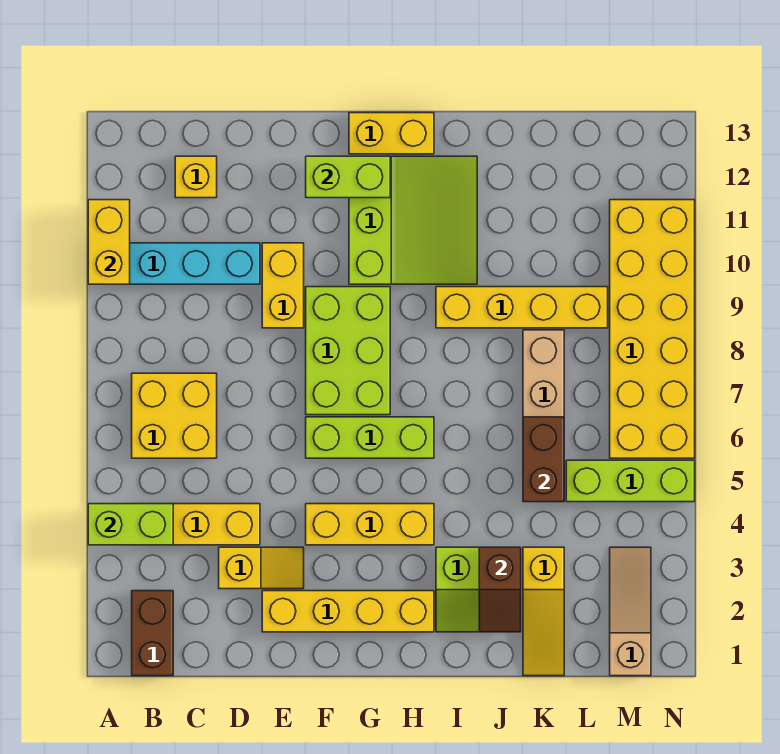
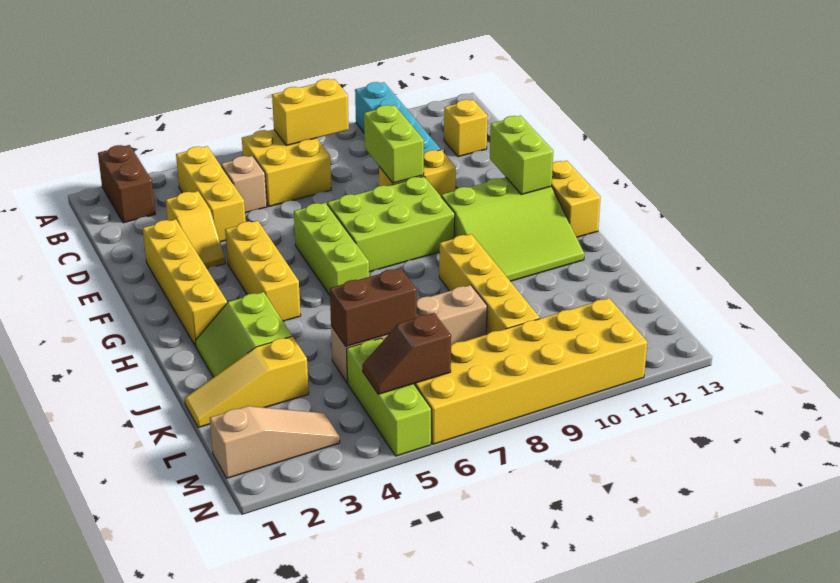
lime brick A4:B4 level 2 -> lime brick D9:E9 level 2
yellow brick A10:A11 level 2 -> yellow brick B7:B8 level 2
brown brick B1:B2 level 1 -> brown brick A2:B2 level 1
none -> tan brick C5 level 1
brown slope J2:J3 level 2 top 3 -> brown slope M5:M6 level 2 top 6

